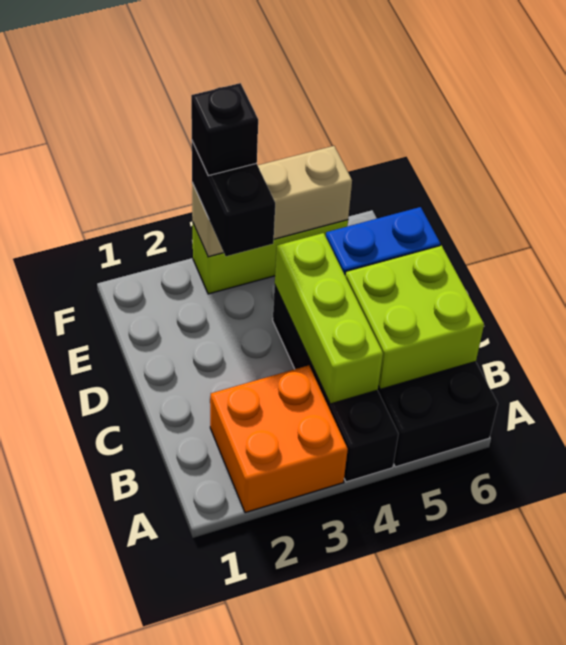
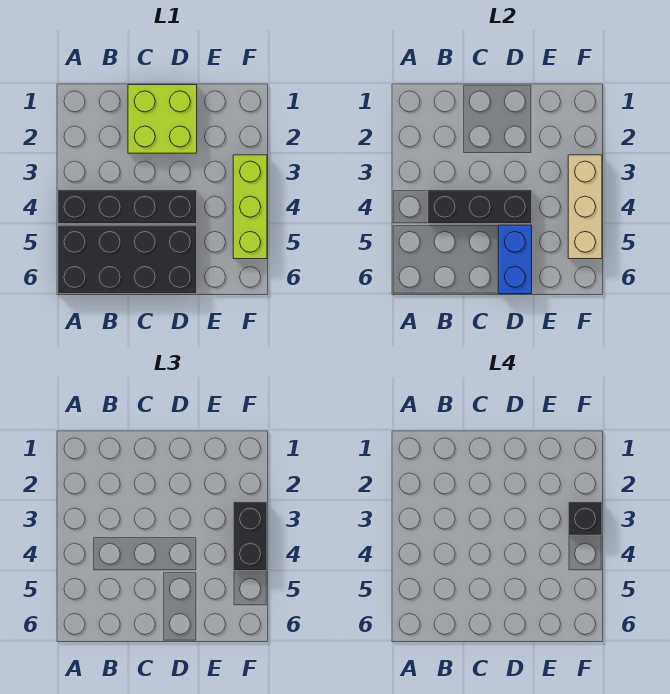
orange brick A2:B3 level 1 -> none
lime brick B4:D4 level 2 -> black brick B4:D4 level 2
lime brick B5:C6 level 2 -> lime brick C1:D2 level 1
black brick E3:F3 level 3 -> black brick F3:F4 level 3

